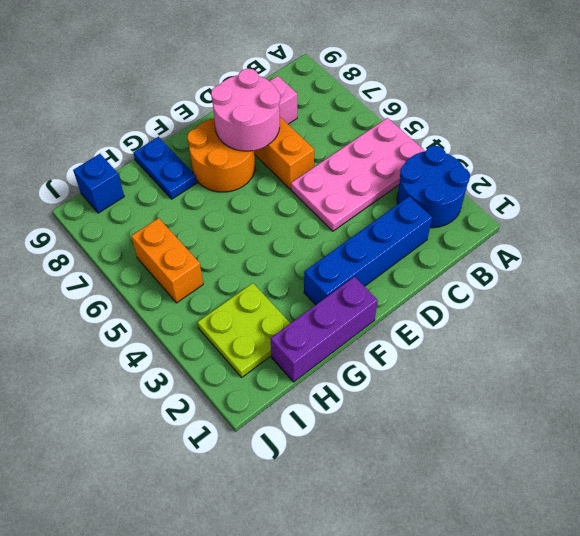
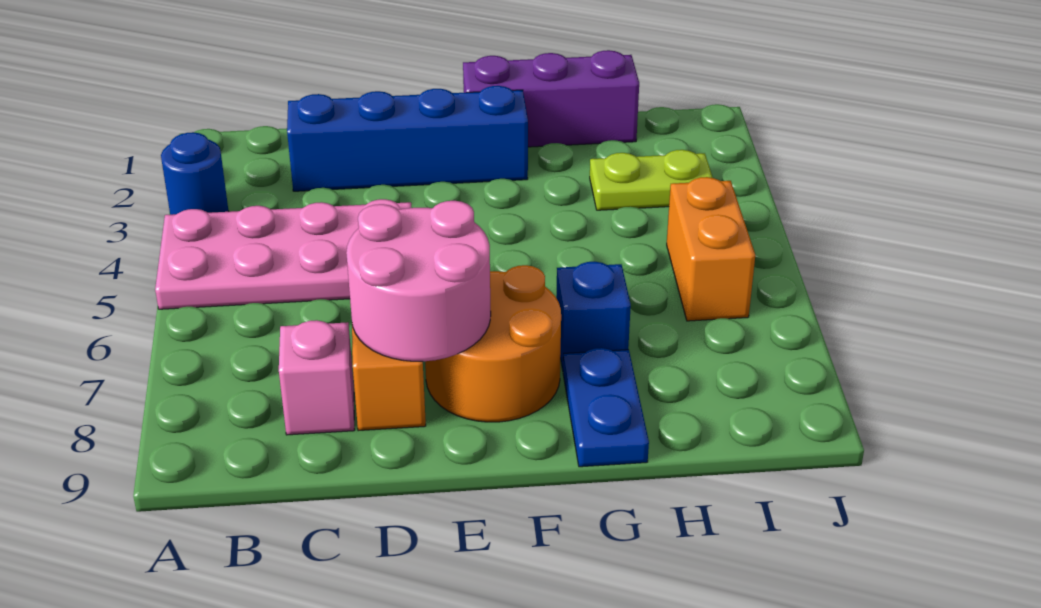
blue round brick A2:B3 level 1 -> blue round brick A3 level 1
lime plate H2:I3 level 1 -> lime plate H3:I3 level 1
blue brick I9 level 1 -> blue brick G7 level 1

